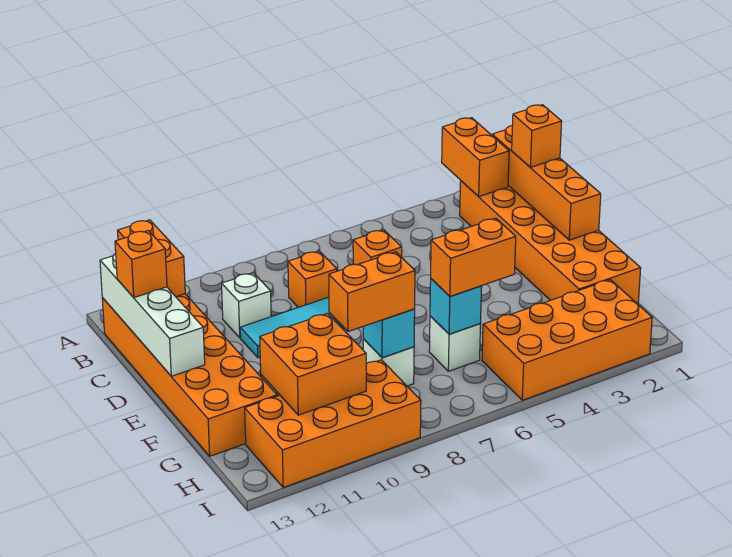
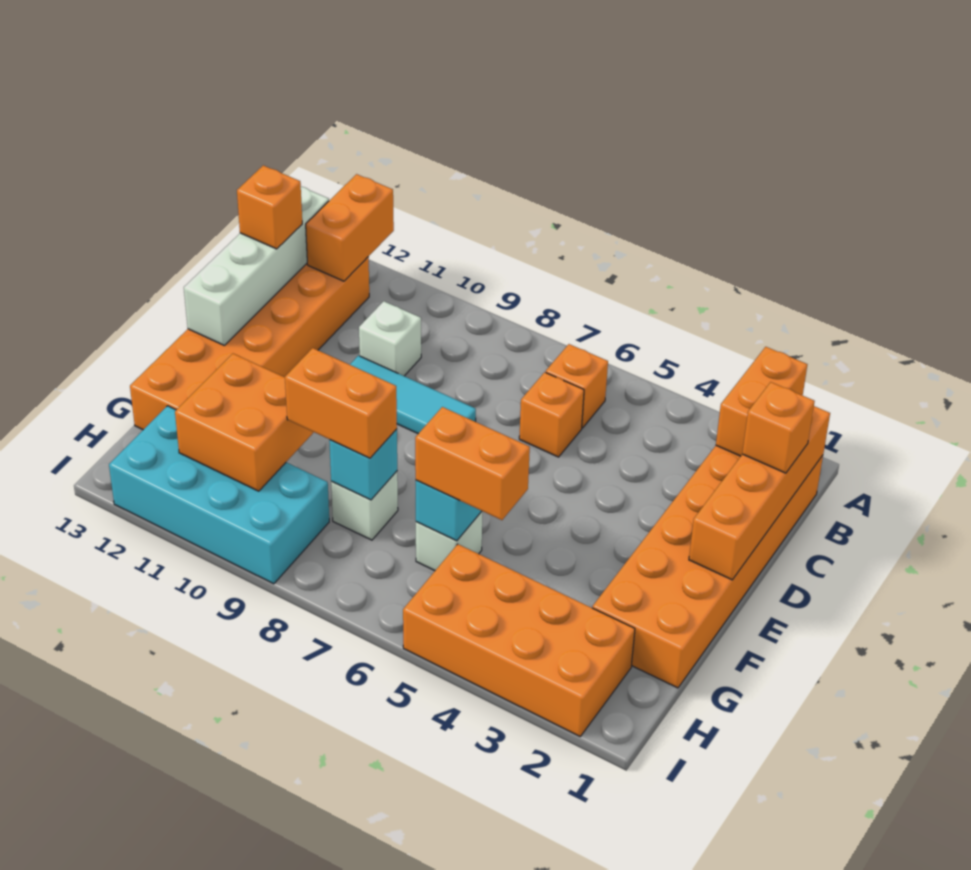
orange brick C8 level 1 -> orange brick B6 level 1
orange brick H9:I12 level 1 -> cyan brick H9:I12 level 1

